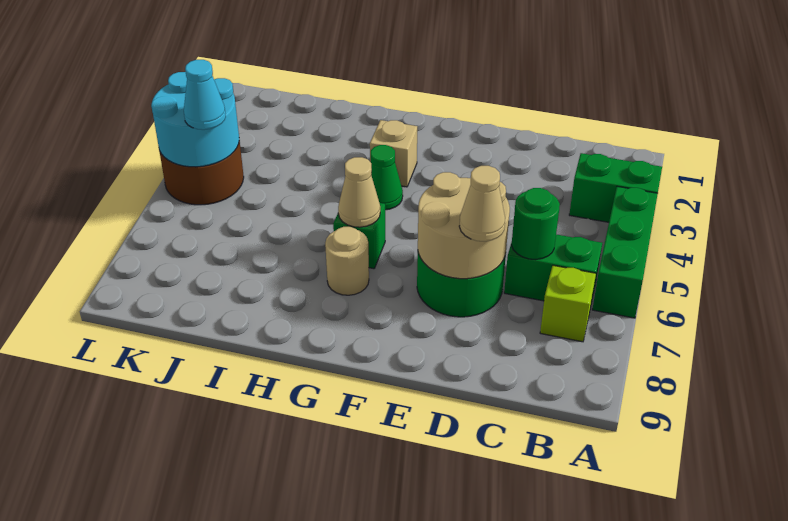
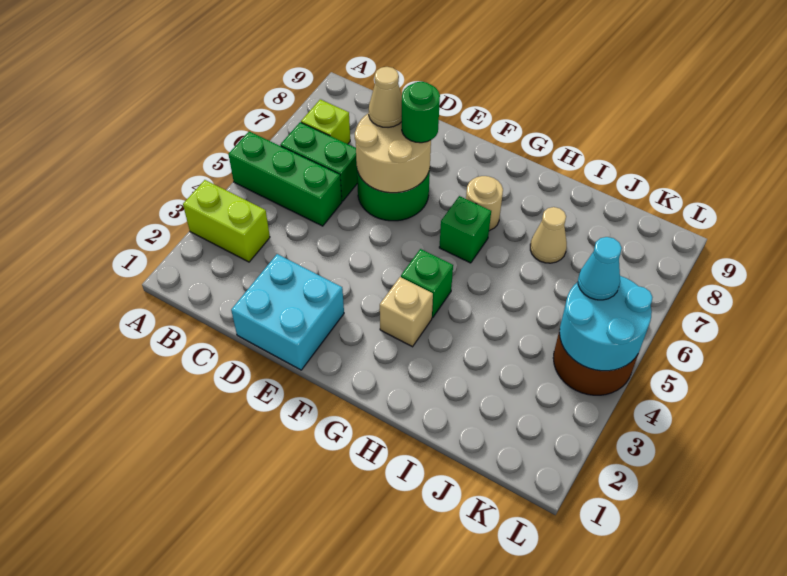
green brick A3:B3 level 1 -> lime brick A3:B3 level 1
green brick A4:A6 level 1 -> green brick A5:C5 level 1
green round brick C6 level 2 -> green round brick E7 level 3
none -> cyan brick D1:E2 level 1
green cone G4 level 1 -> green brick G4 level 1
tan cone G6 level 2 -> tan cone I7 level 1

